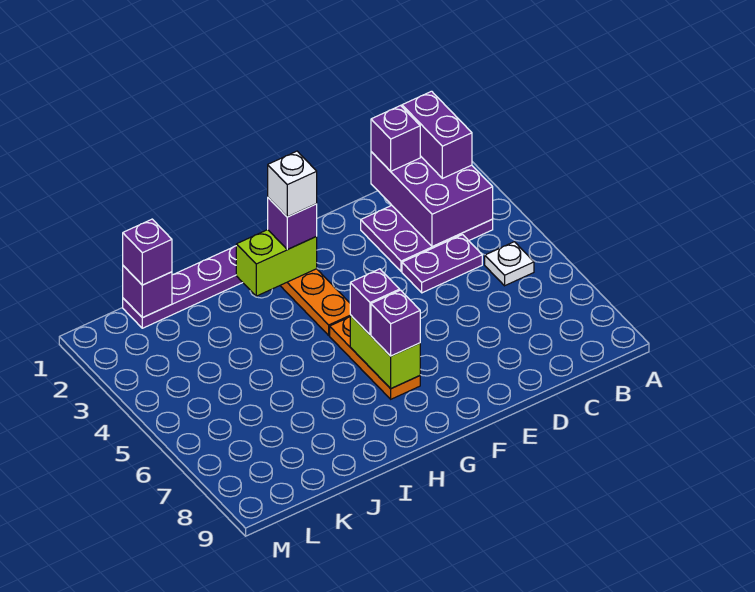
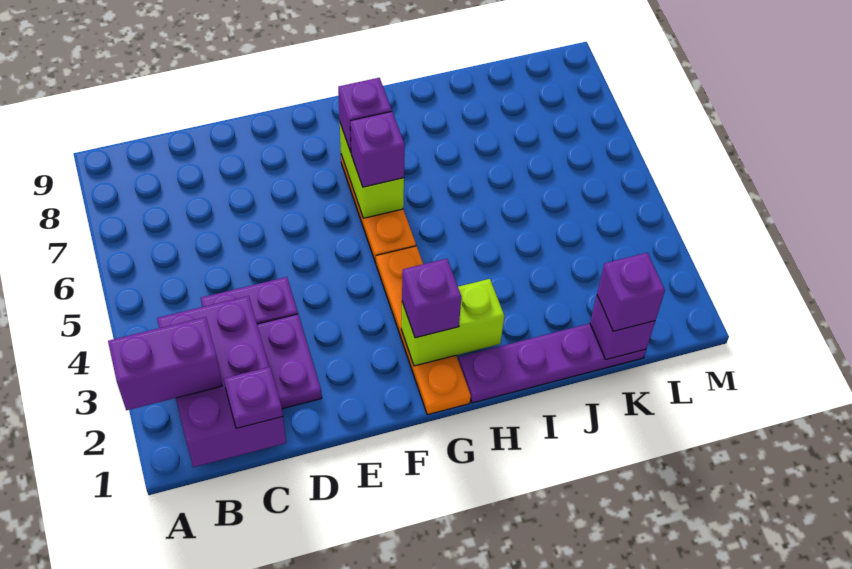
purple brick B1:B2 level 3 -> purple brick A2:B2 level 3
white plate B5 level 1 -> none
purple brick C1 level 3 -> purple plate C1 level 3
white brick G2 level 4 -> none

